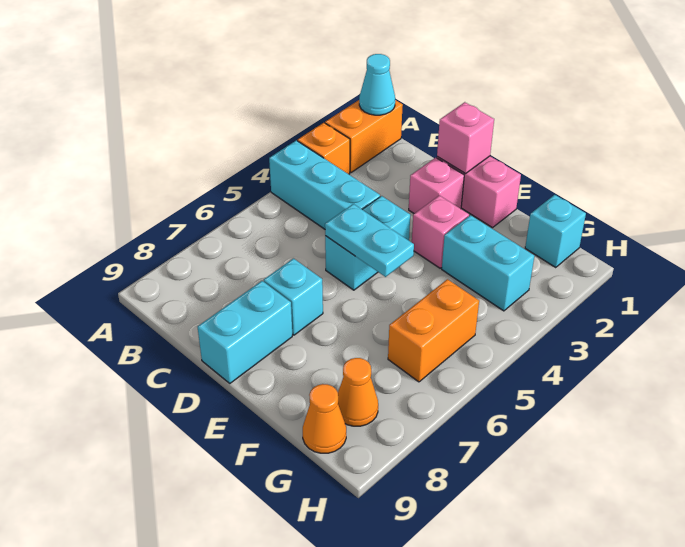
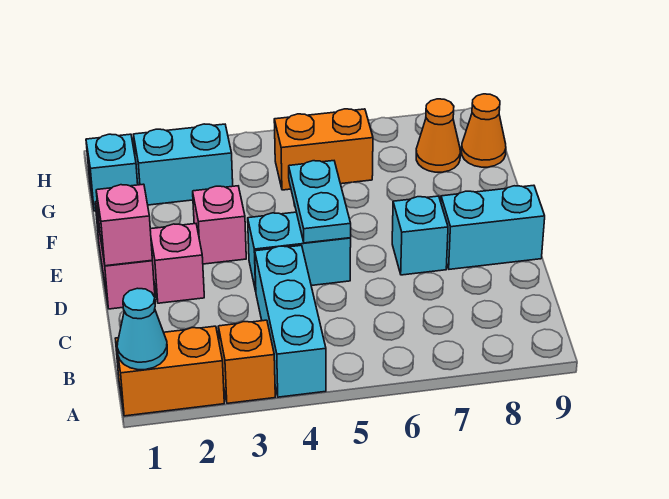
cyan brick F3:G3 level 1 -> cyan brick G2:G3 level 1

